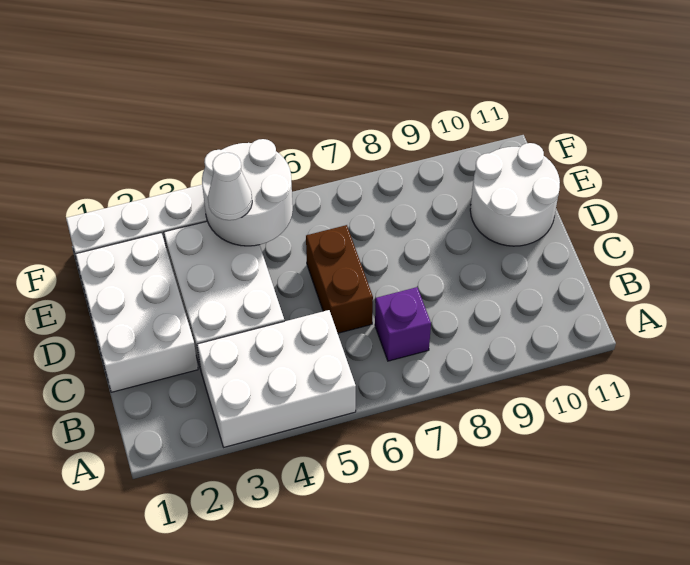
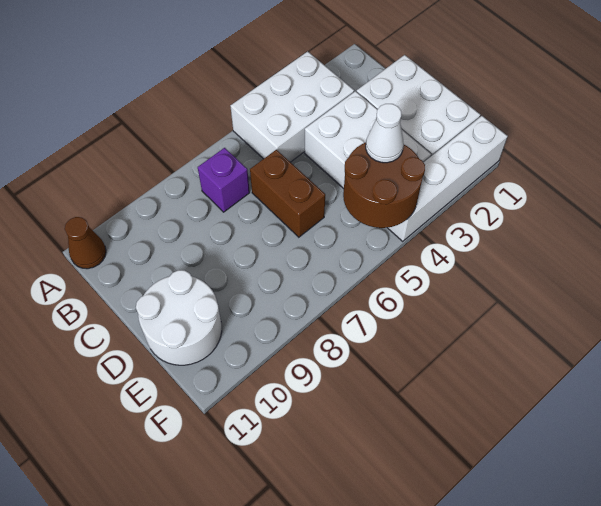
none -> brown cone A11 level 1
white round brick E4:F5 level 2 -> brown round brick E4:F5 level 2

